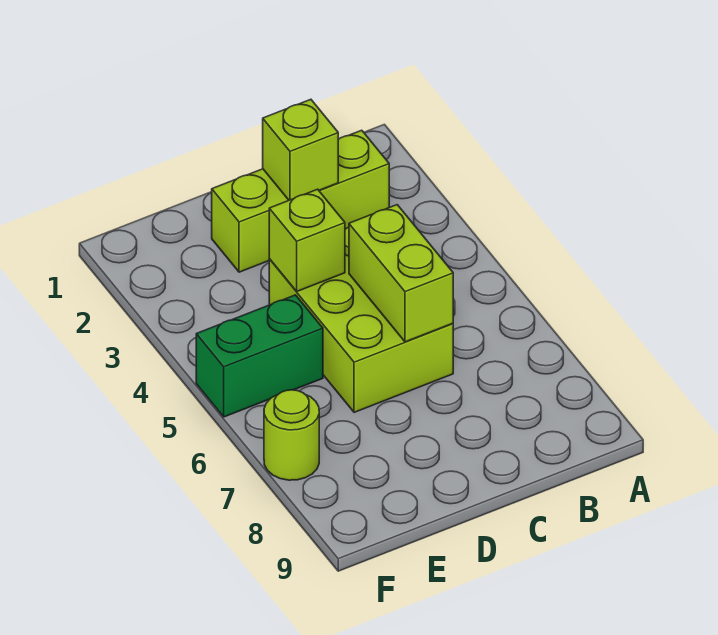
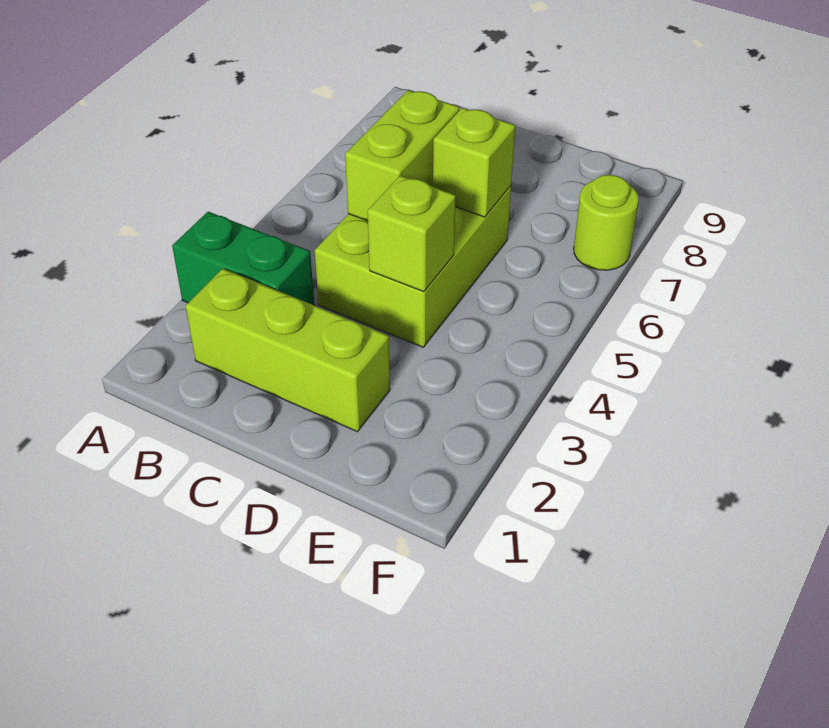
lime brick C2 level 2 -> lime brick D6 level 2
green brick E5:F5 level 1 -> green brick A3:B3 level 1

